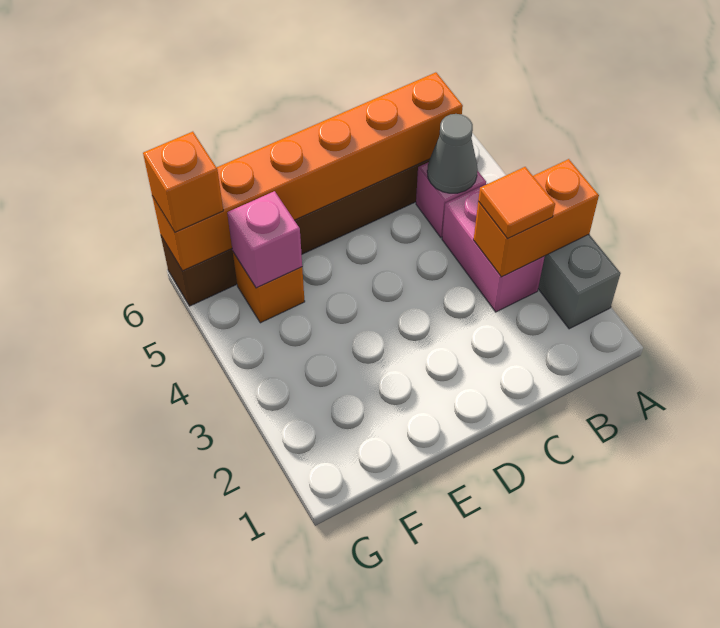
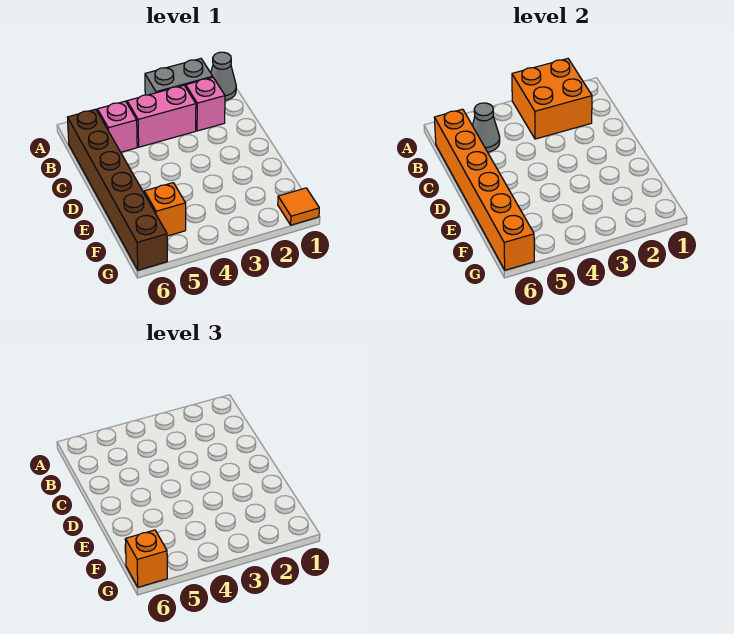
none -> grey cone A1 level 1
orange brick A3:B3 level 2 -> orange brick A2:B3 level 2
orange tile B3 level 3 -> orange tile G1 level 1
pink brick F5 level 2 -> pink brick B2 level 1

